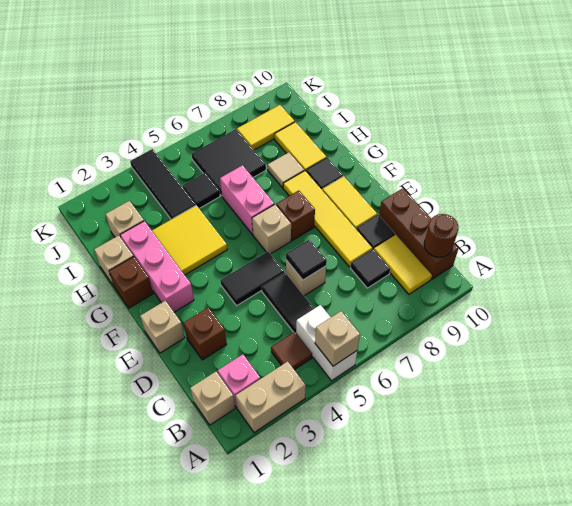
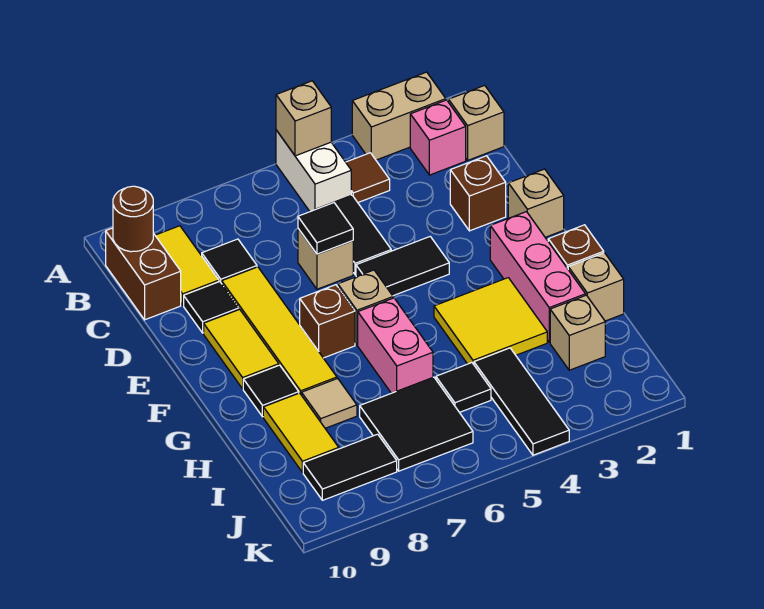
brown brick B10:D10 level 1 -> brown brick B10:C10 level 1
yellow tile J8:J9 level 1 -> black tile J8:J9 level 1

